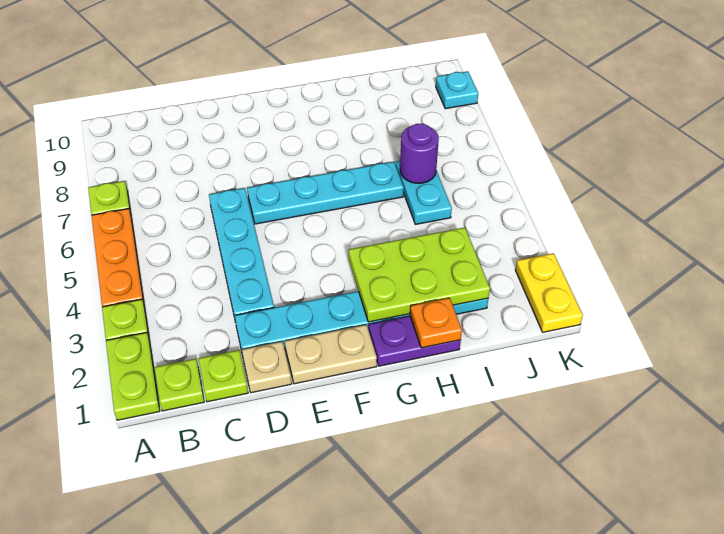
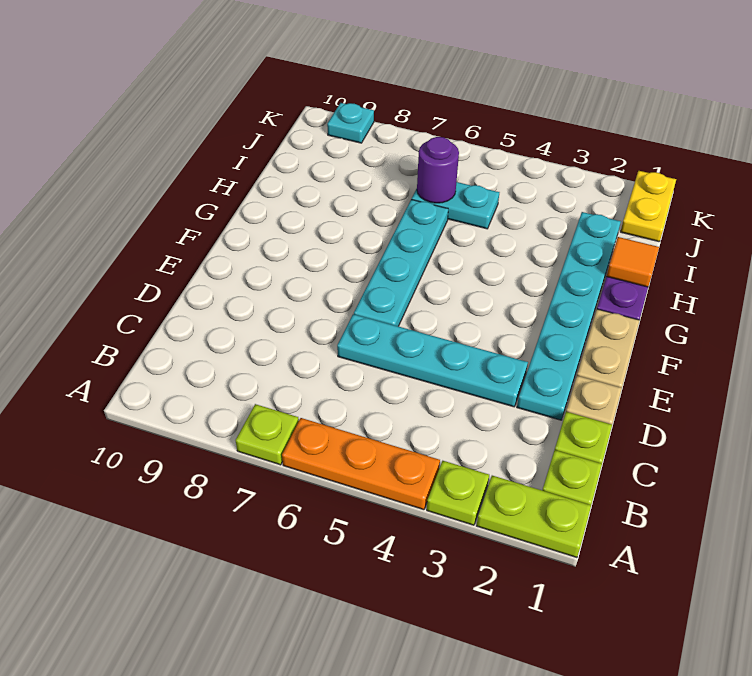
lime plate G2:I3 level 2 -> none
orange plate H1 level 2 -> orange tile H1 level 2
yellow plate K1:K2 level 1 -> yellow plate J1:K1 level 1

